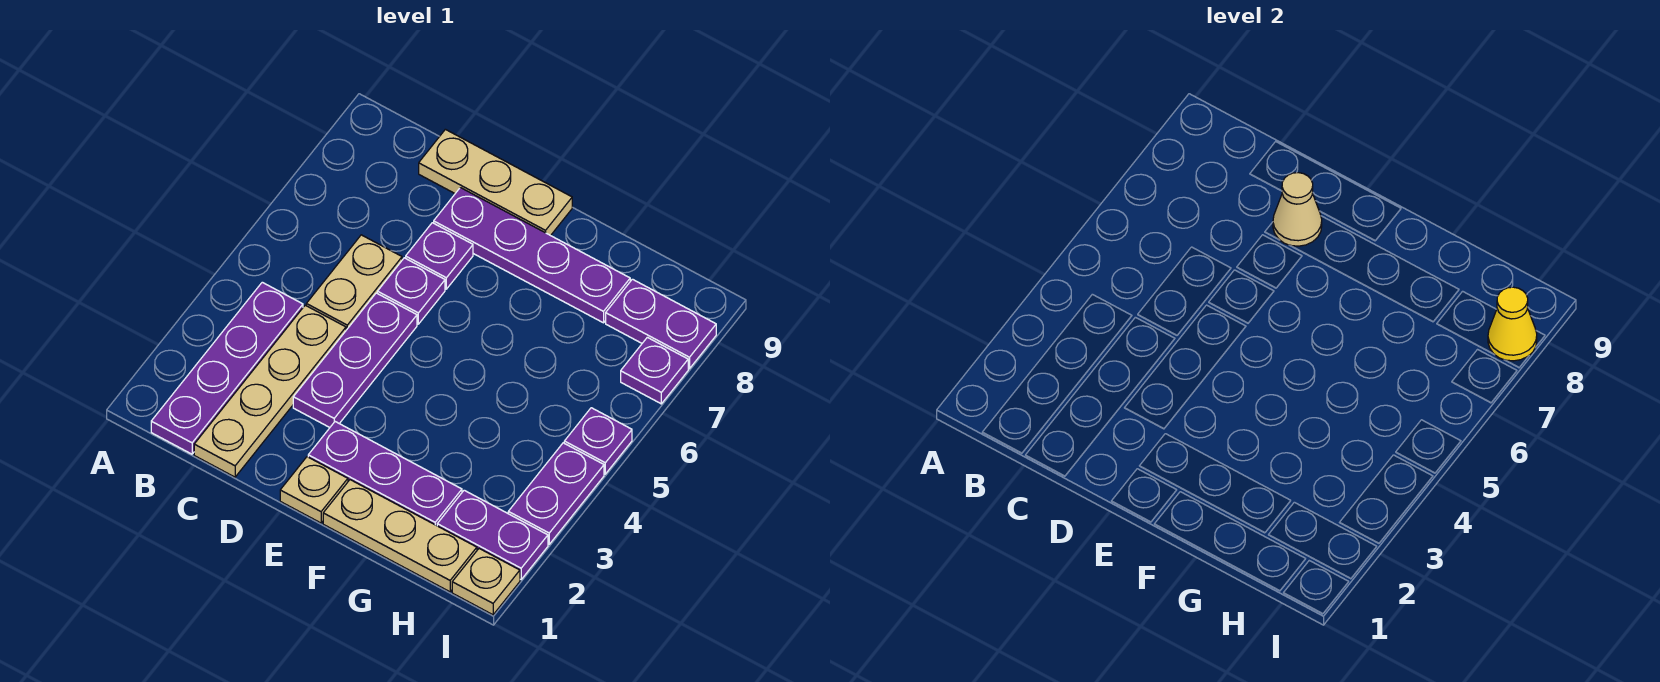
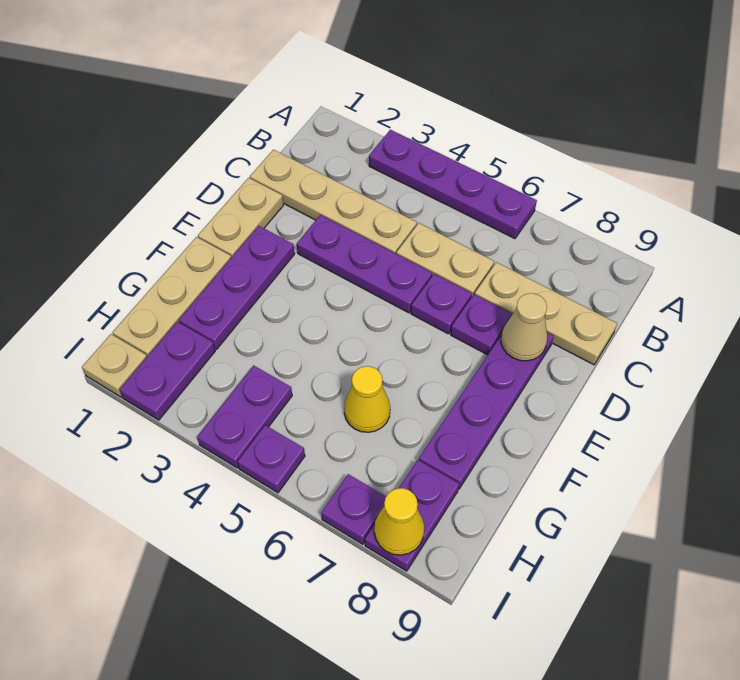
purple plate B1:B4 level 1 -> purple plate A3:A6 level 1
tan plate C9:E9 level 1 -> tan plate C7:C9 level 1
tan plate E1 level 1 -> tan plate D1:E1 level 1
none -> yellow cone G6 level 1
purple plate I3:I4 level 1 -> purple plate H4:I4 level 1

